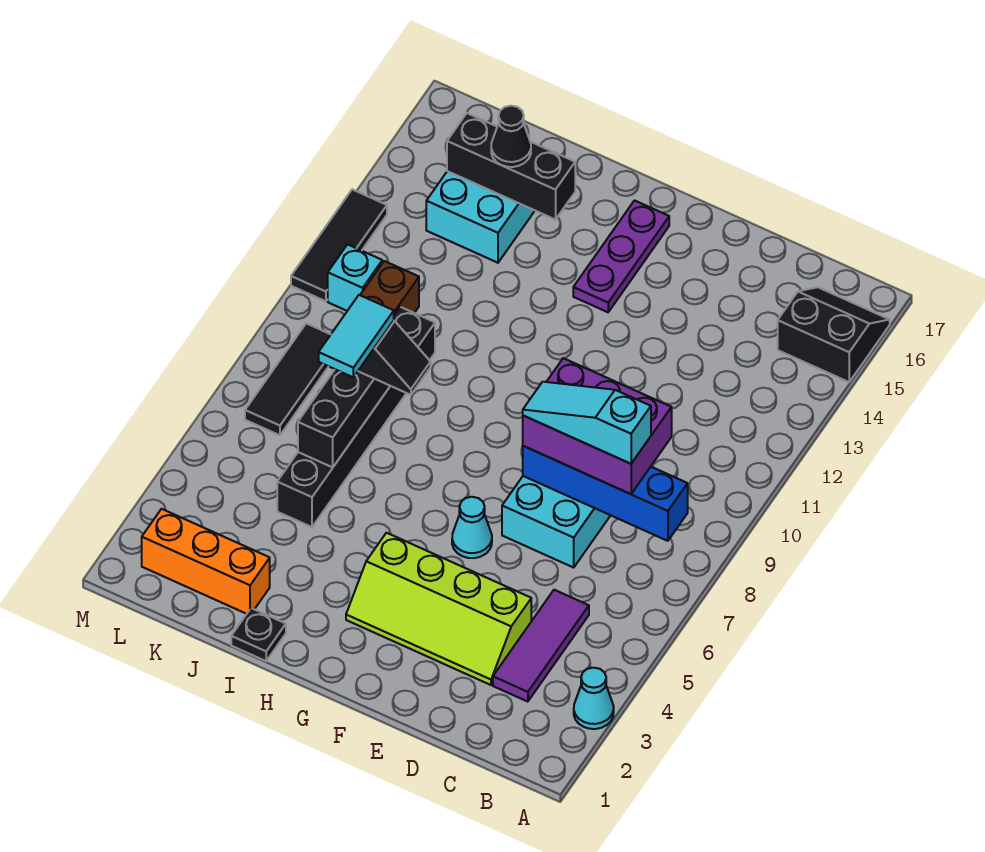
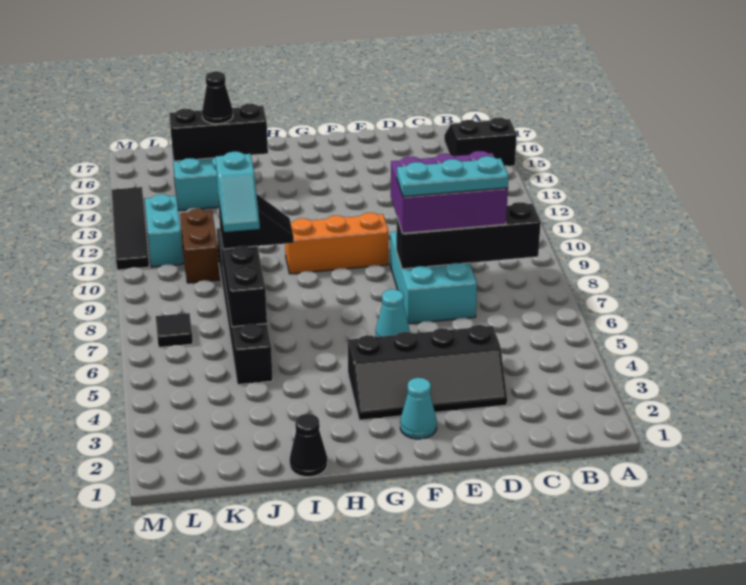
cyan cone A3 level 1 -> cyan cone F2 level 1
blue brick B8:E8 level 2 -> black brick B8:E8 level 2
purple tile C3:C5 level 1 -> none
cyan slope C8:E8 level 4 top C -> cyan plate C8:E8 level 4
lime slope D3:G4 level 1 top 4 -> black slope D3:G4 level 1 top 4
purple plate G14:G16 level 1 -> none
black plate I1 level 1 -> black cone I1 level 1
orange brick J2:L2 level 1 -> orange brick F10:H10 level 1
cyan tile J7:J8 level 4 -> cyan slope J7:J8 level 4 top 8
black tile L7:L9 level 1 -> black tile L7 level 1
cyan brick L11 level 1 -> cyan brick L11:L12 level 1
black tile M11:M13 level 1 -> black tile M11:M14 level 1

